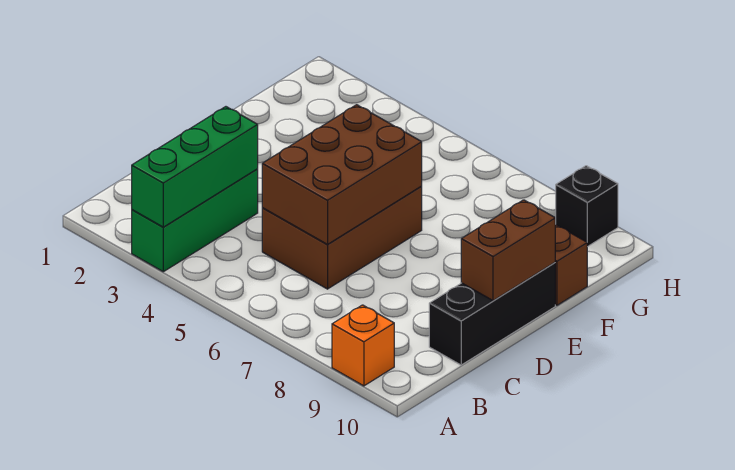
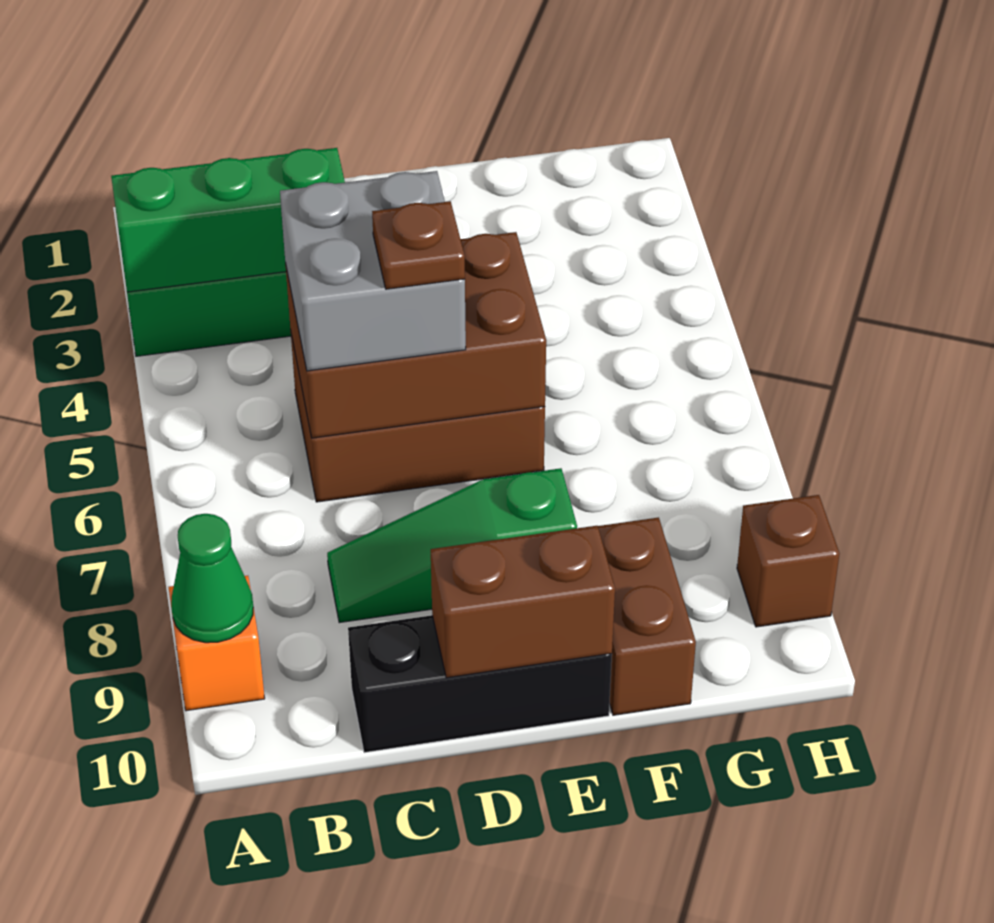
none -> green cone A9 level 2
none -> grey brick C5:D6 level 3
none -> green slope C8:E8 level 1 top E
none -> brown plate D6 level 4
black brick H9 level 1 -> brown brick H9 level 1

